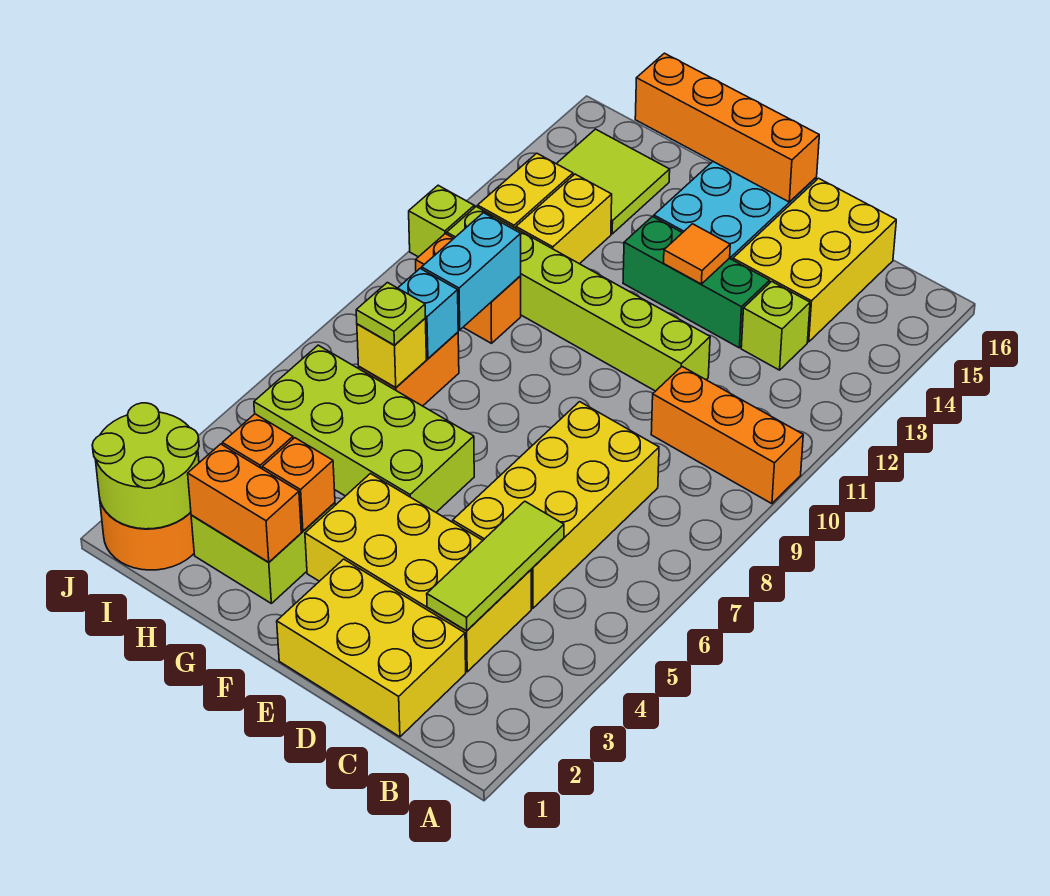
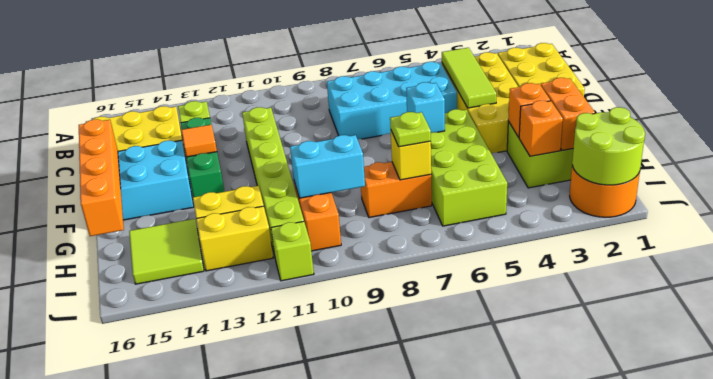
orange brick A10:C10 level 1 -> none
lime tile C3:C5 level 2 -> lime tile C4:E4 level 2
yellow brick C5:D8 level 1 -> cyan brick C5:D8 level 1
cyan brick H8 level 2 -> cyan brick F6 level 2

